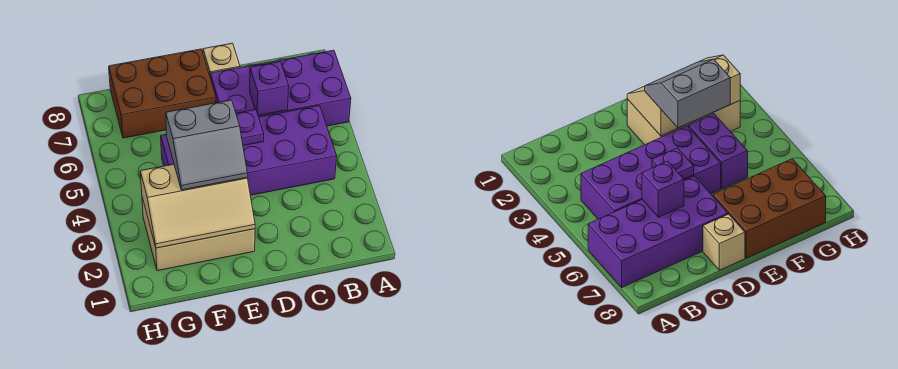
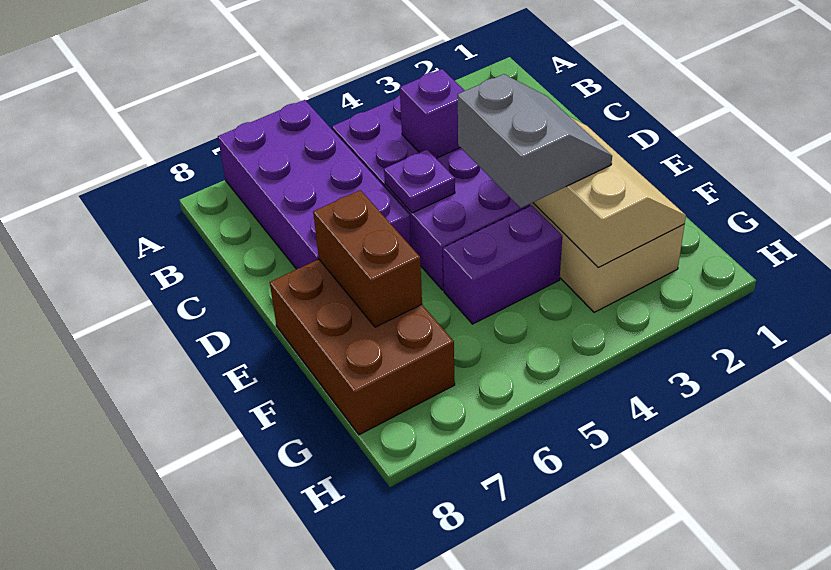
purple brick C6 level 2 -> purple brick C4 level 2
tan brick D8 level 1 -> none
none -> brown brick E7:F7 level 2

